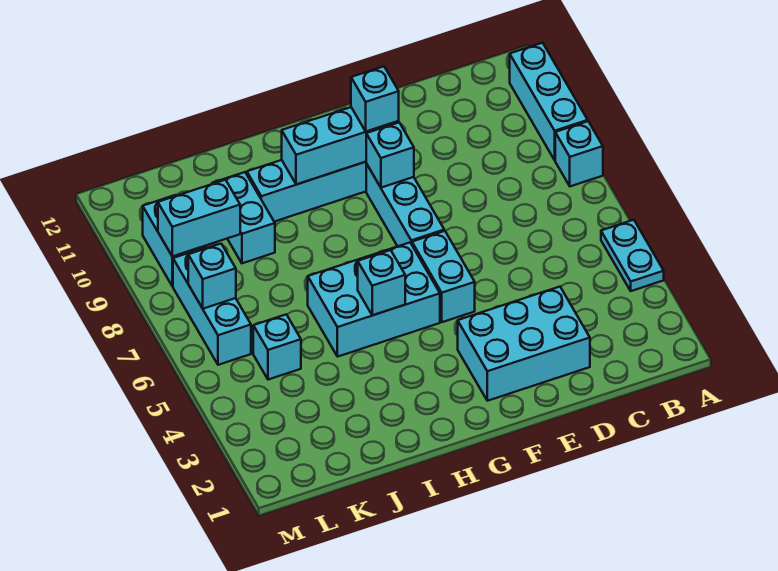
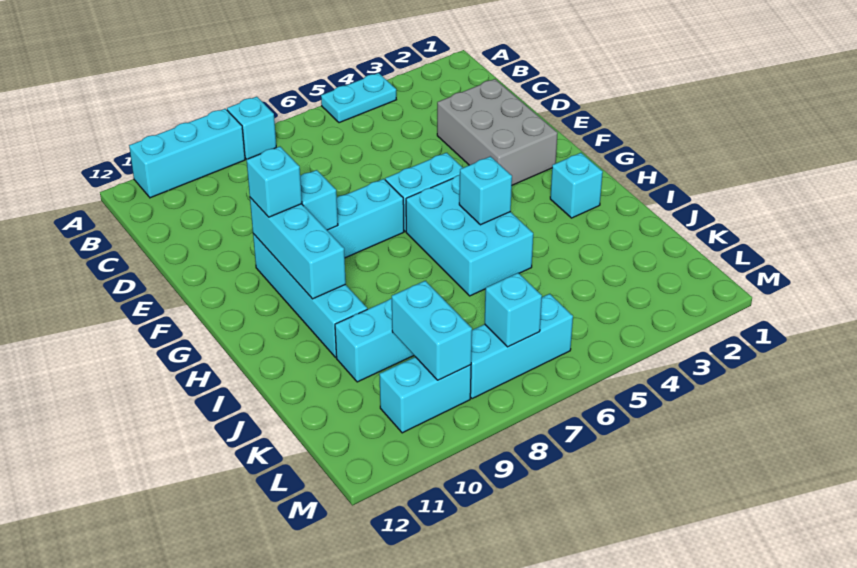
cyan brick D2:F3 level 1 -> grey brick D2:F3 level 1
cyan brick K5 level 1 -> cyan brick H2 level 1

